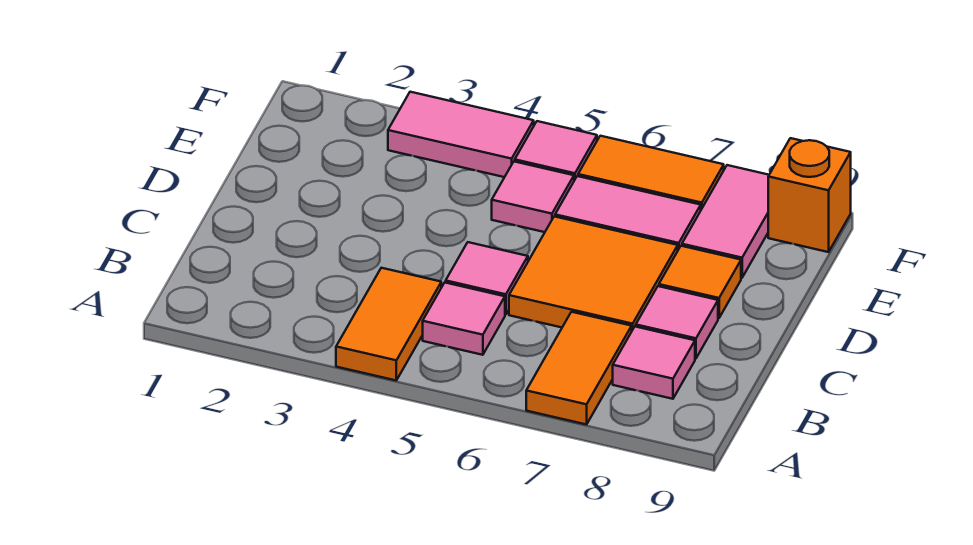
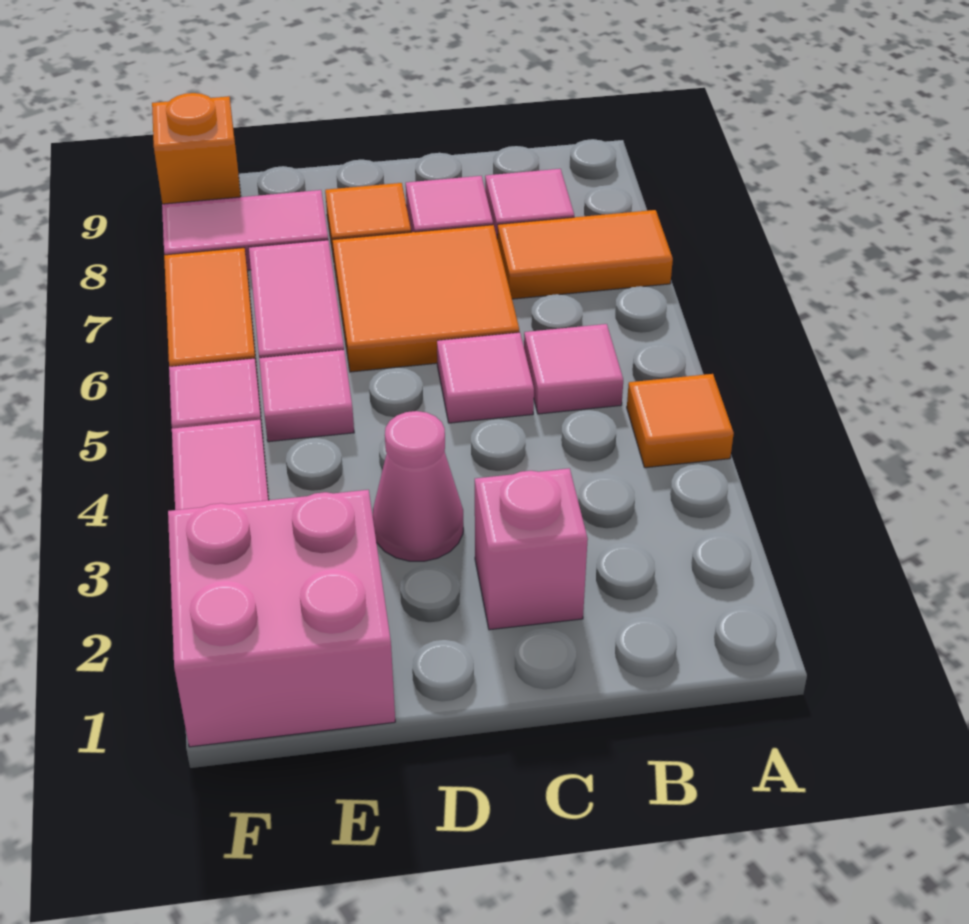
orange tile A4:B4 level 1 -> orange tile A4 level 1
none -> pink brick C2 level 1
none -> pink cone D3 level 1
none -> pink brick E1:F2 level 1

